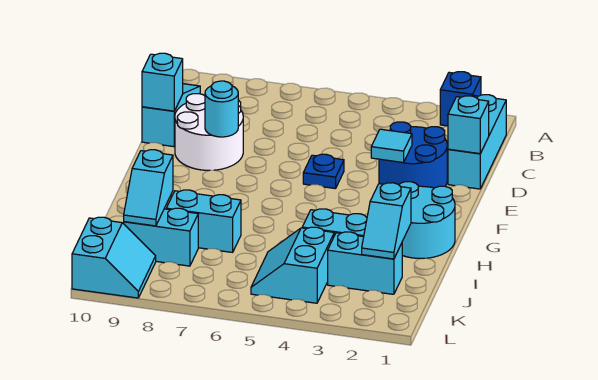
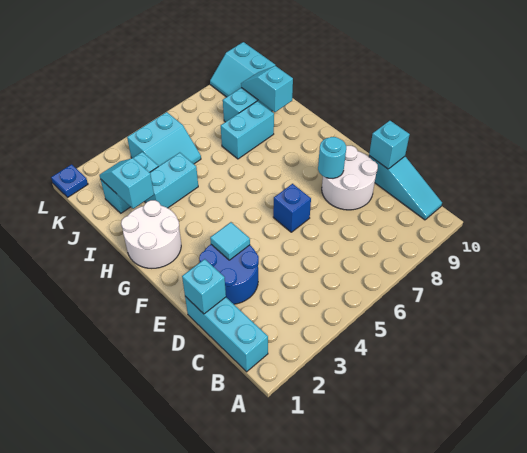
blue brick A2 level 1 -> blue brick E6 level 1
blue plate E5 level 1 -> blue plate L1 level 1
cyan round brick G1:H2 level 1 -> white round brick G1:H2 level 1
cyan slope J4:K5 level 1 top 4 -> cyan slope J4:K5 level 1 top K

